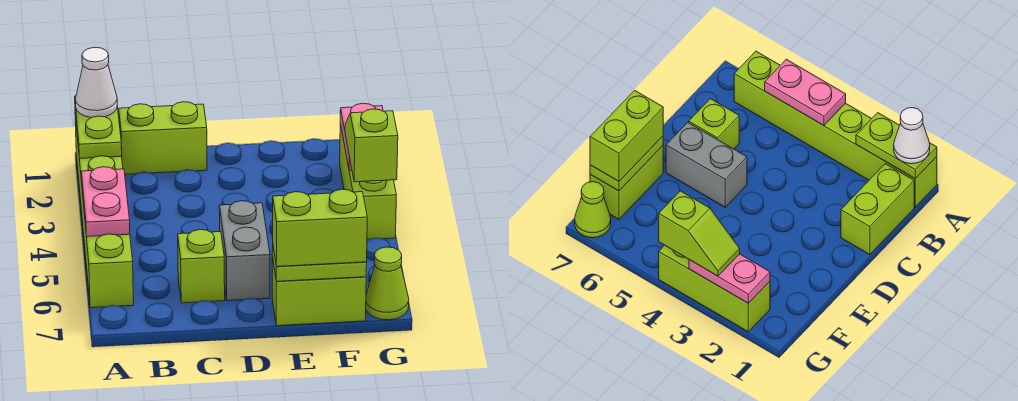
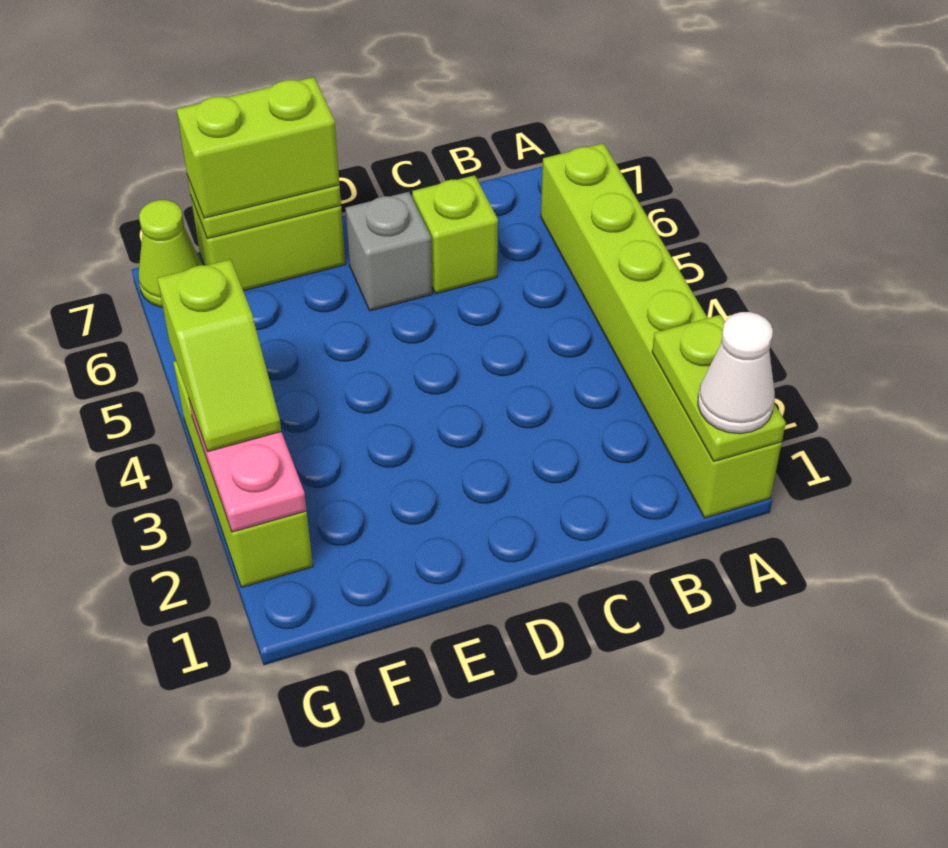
pink plate A4:A5 level 2 -> none
lime brick B1:C1 level 1 -> none
grey brick D5:D6 level 1 -> grey brick D6 level 1

